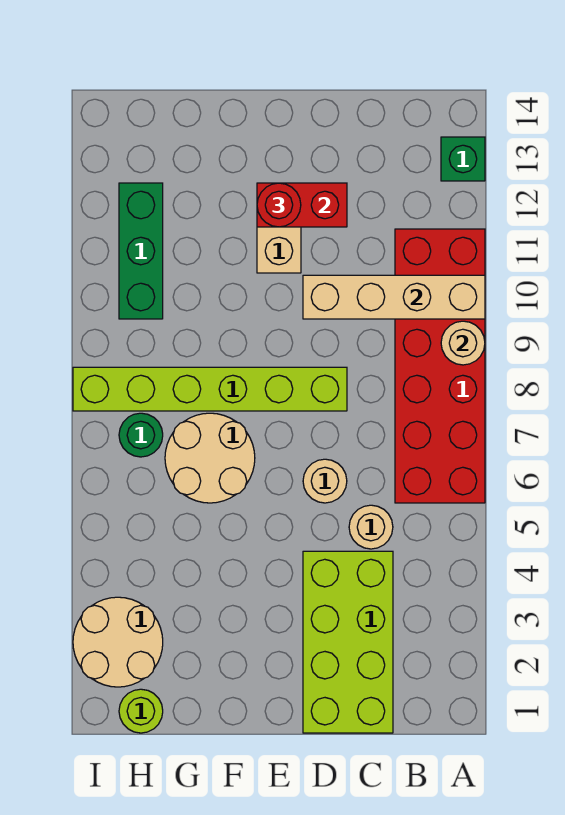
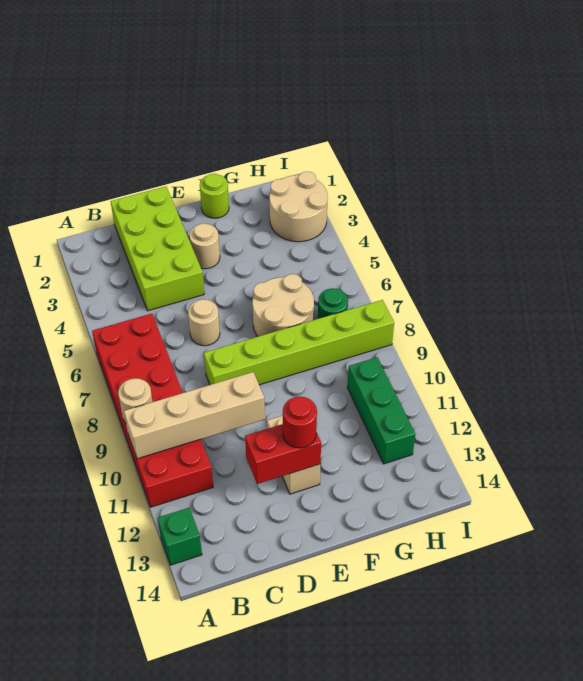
tan round brick C5 level 1 -> tan round brick E3 level 1
lime round brick H1 level 1 -> lime round brick F1 level 1

